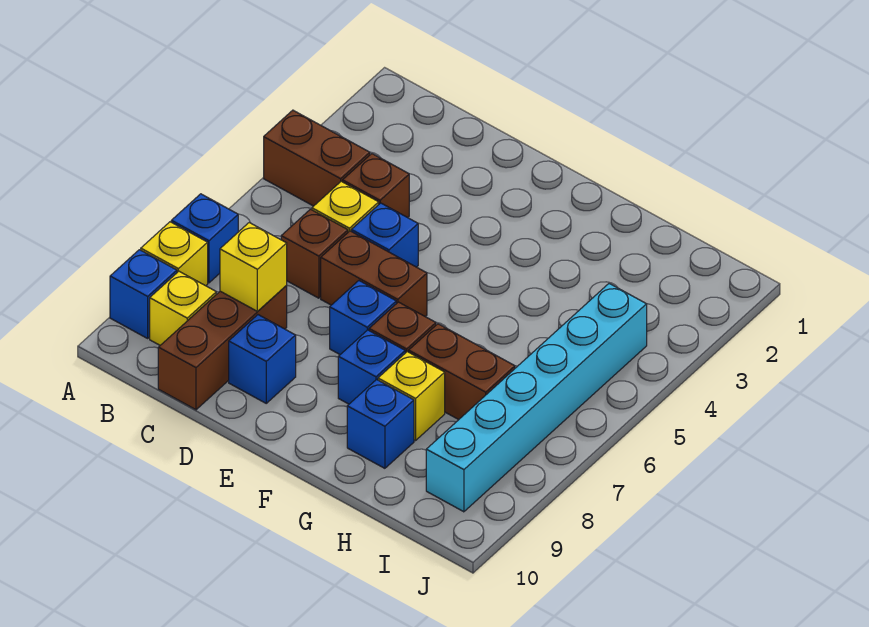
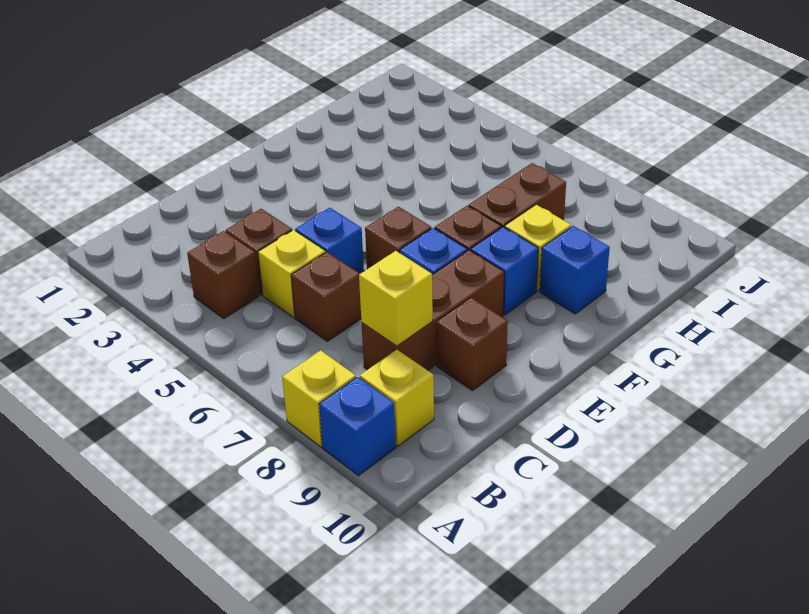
brown brick A4:B4 level 1 -> brown brick B4 level 1
blue brick A7 level 1 -> none
brown brick C8:C10 level 1 -> brown brick C8:E8 level 1
brown brick D6:E6 level 1 -> brown brick E6 level 1
blue brick D9 level 1 -> brown brick D9 level 1
cyan brick I4:I9 level 1 -> none

